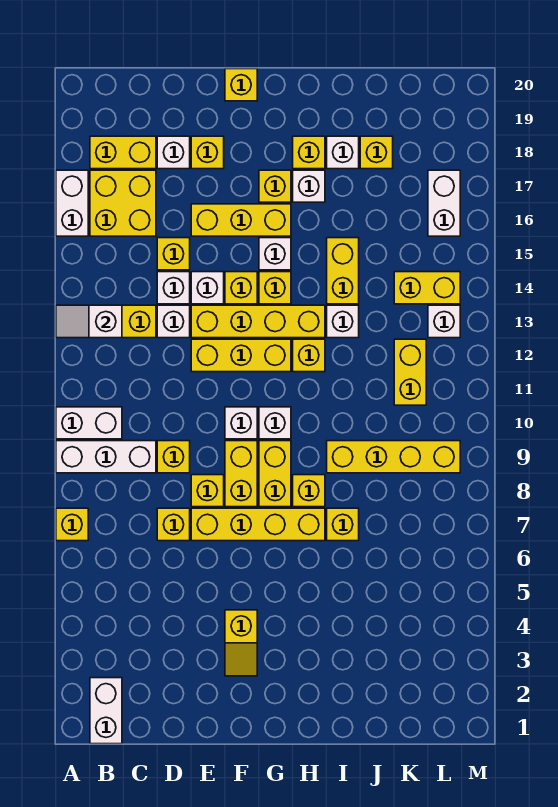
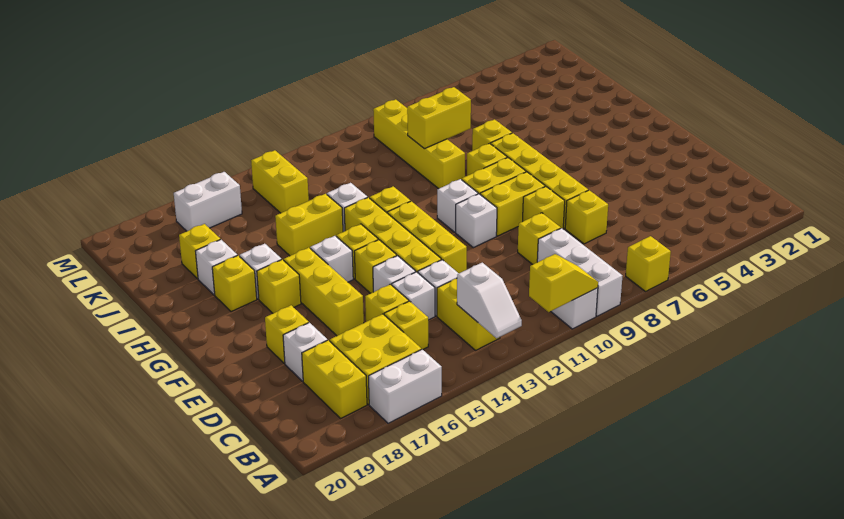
white brick B1:B2 level 1 -> none
yellow slope F3:F4 level 1 top 4 -> yellow slope A10:A11 level 2 top 11
yellow brick F20 level 1 -> yellow brick C15 level 1
yellow brick K11:K12 level 1 -> yellow brick J8:J9 level 2
white brick L13 level 1 -> none

